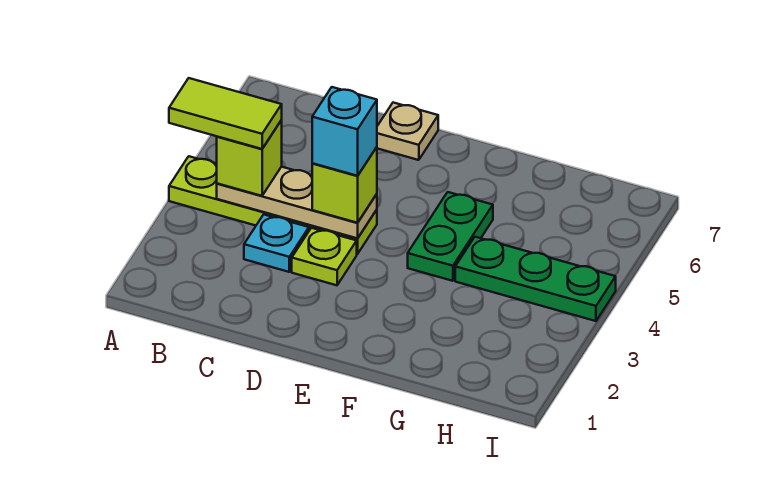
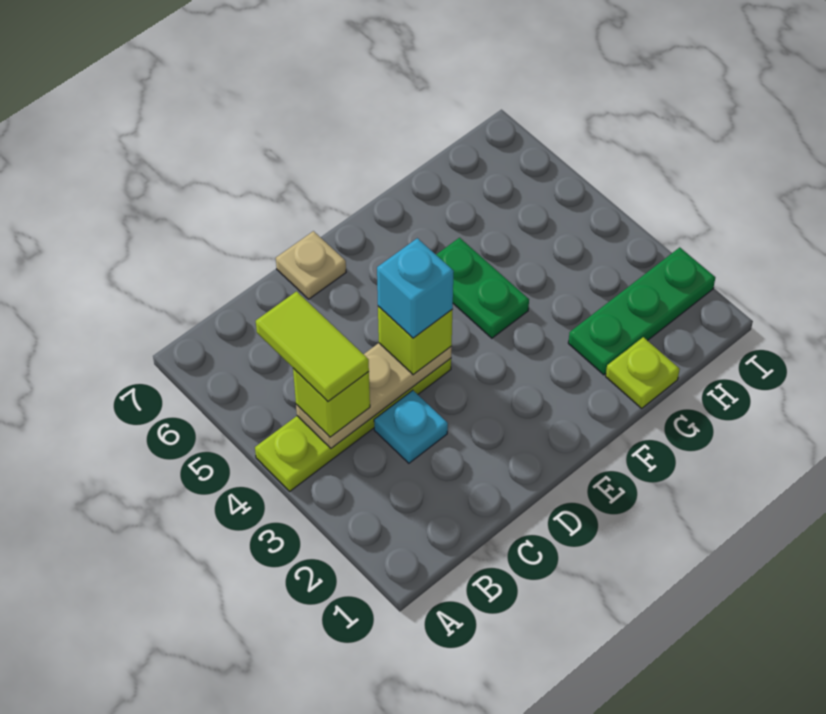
lime tile A4:B4 level 4 -> lime tile B4:B5 level 4
lime plate D3 level 1 -> lime plate G1 level 1
green plate G4:I4 level 1 -> green plate G2:I2 level 1

